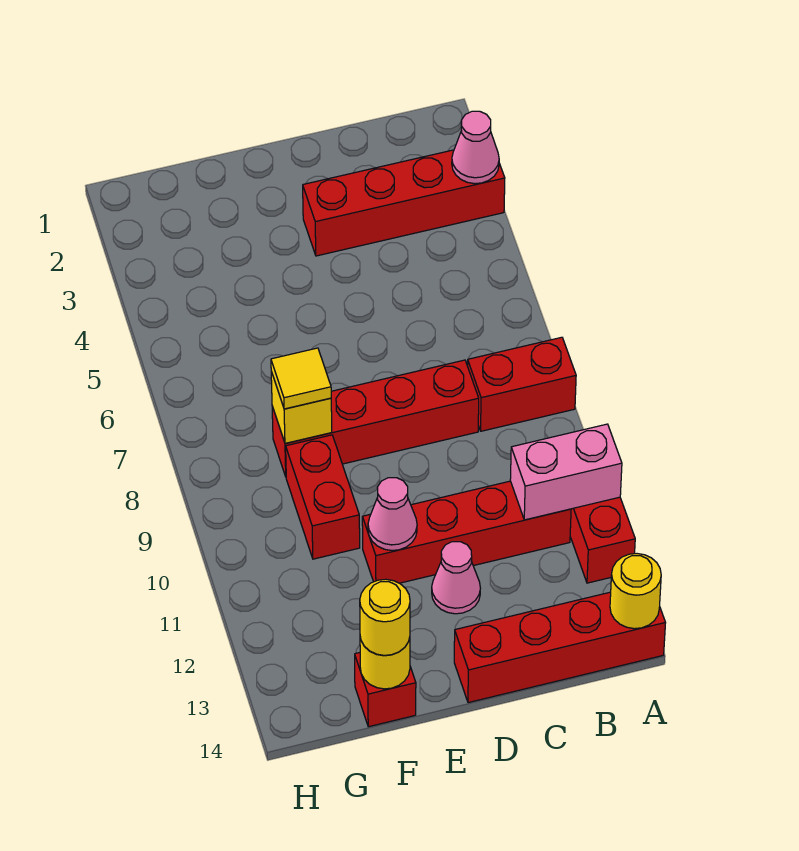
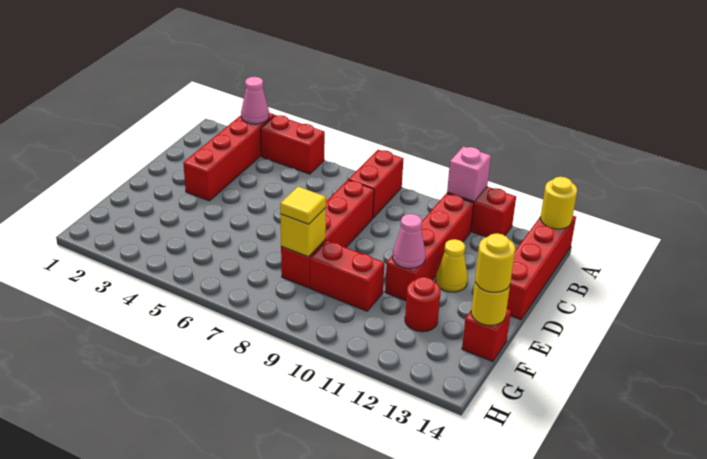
none -> red brick A4:A5 level 1
pink brick A11:B11 level 2 -> pink brick A11 level 2
pink cone D12 level 1 -> yellow cone D12 level 1
none -> red round brick F12 level 1

